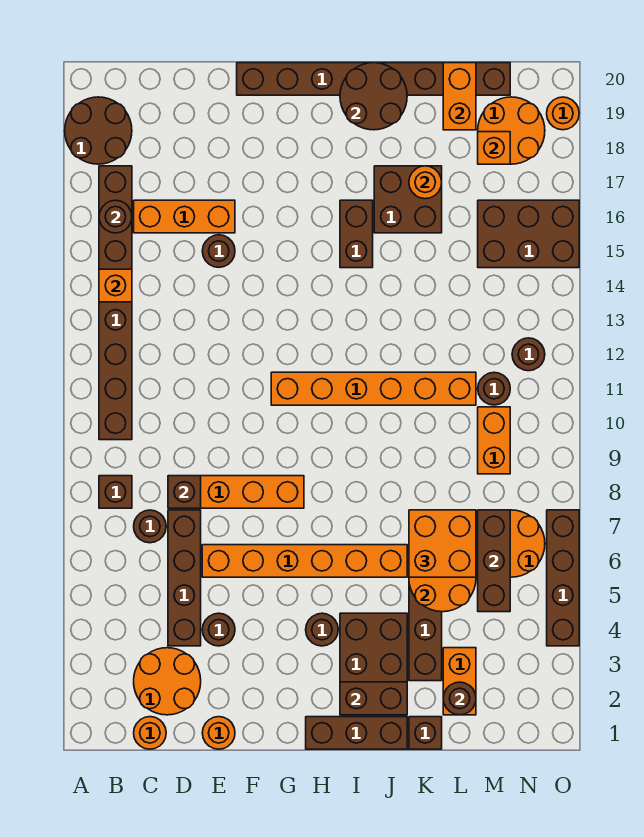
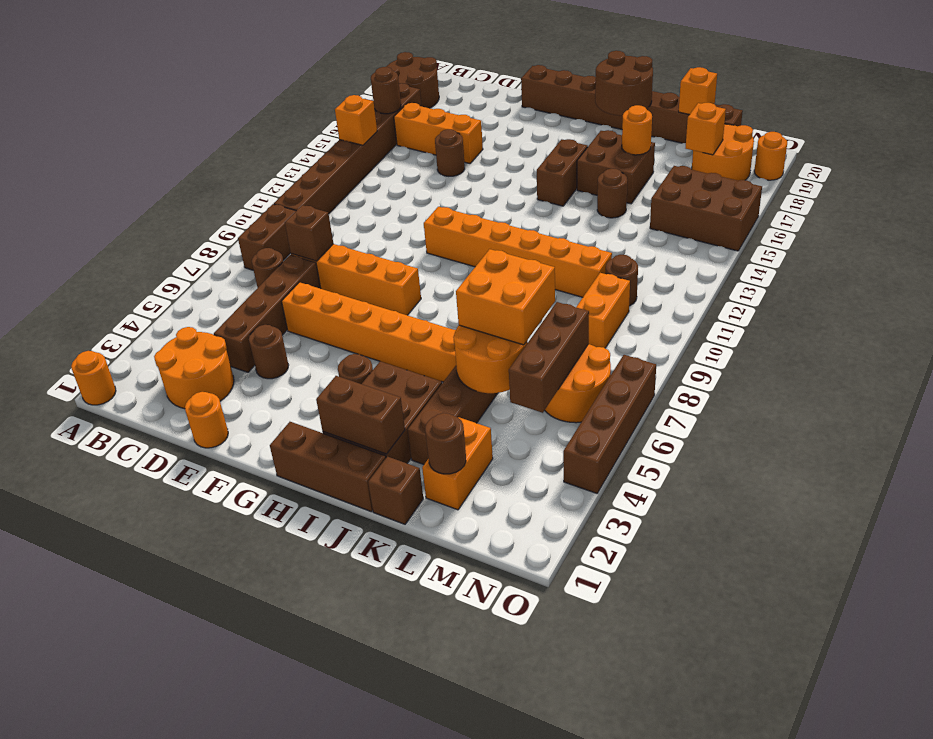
brown brick B8 level 1 -> brown brick B8:B9 level 1
orange round brick C1 level 1 -> orange round brick A1 level 1
orange brick L19:L20 level 2 -> orange brick L20 level 2
brown round brick N12 level 1 -> brown round brick K15 level 1

